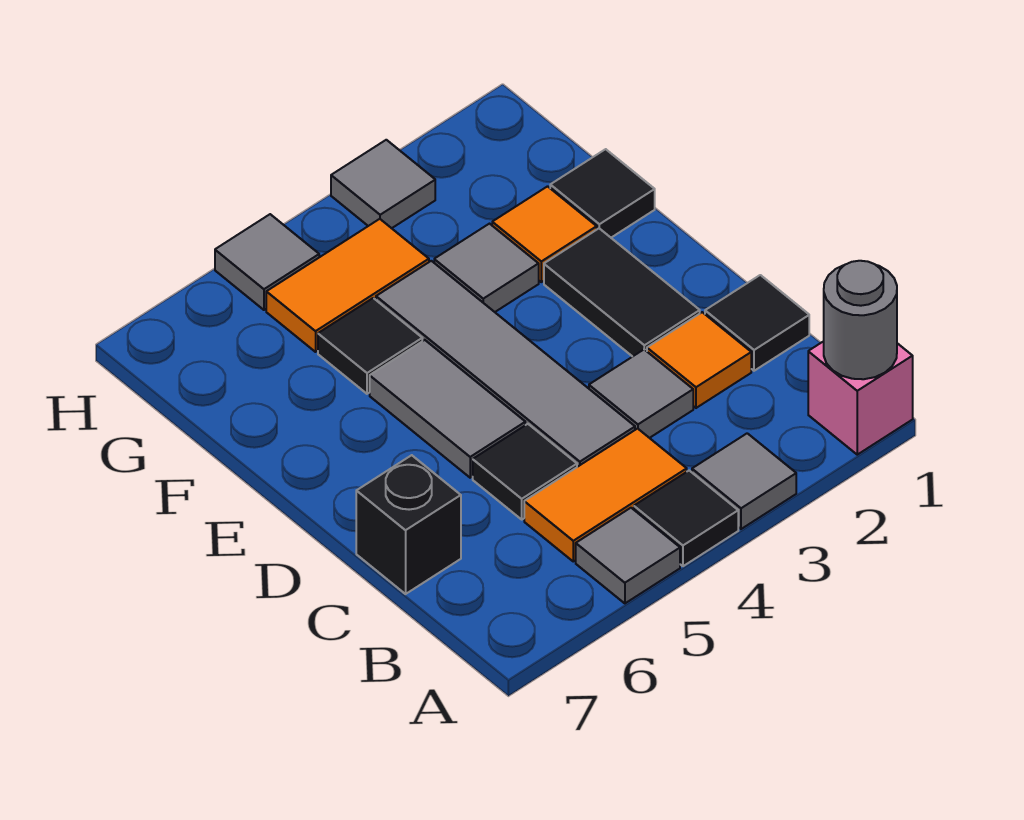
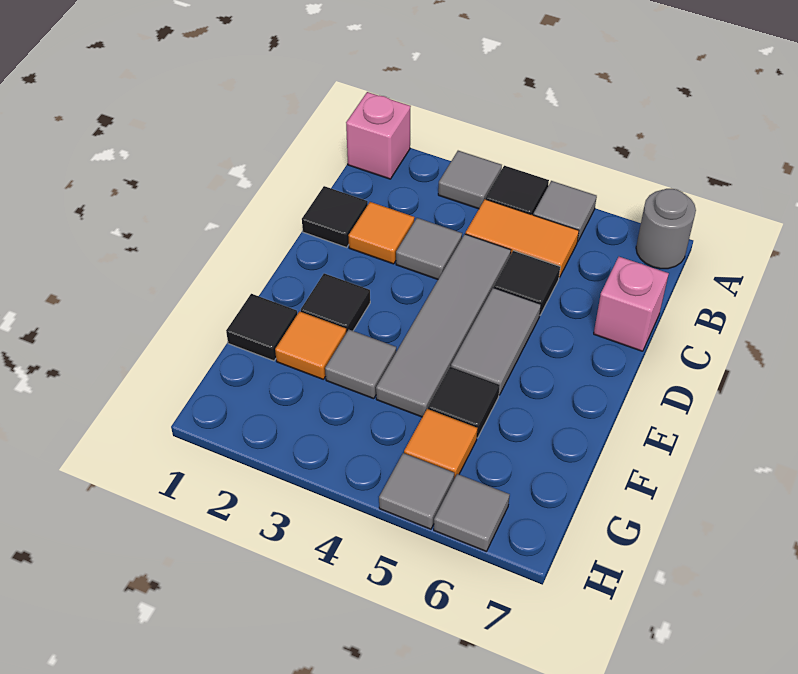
grey round brick A1 level 2 -> grey round brick A7 level 1
black brick C7 level 1 -> pink brick C7 level 1
black tile D2:E2 level 1 -> black tile E2 level 1
orange tile G4:G5 level 1 -> orange tile G5 level 1
grey tile H3 level 1 -> grey tile H6 level 1

